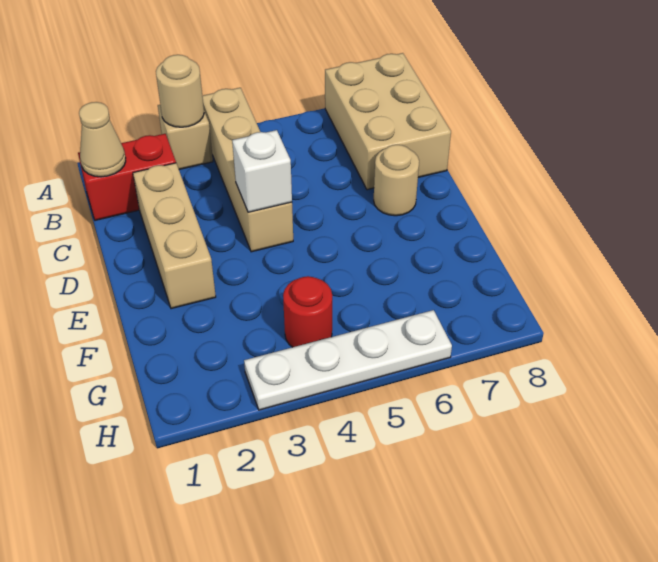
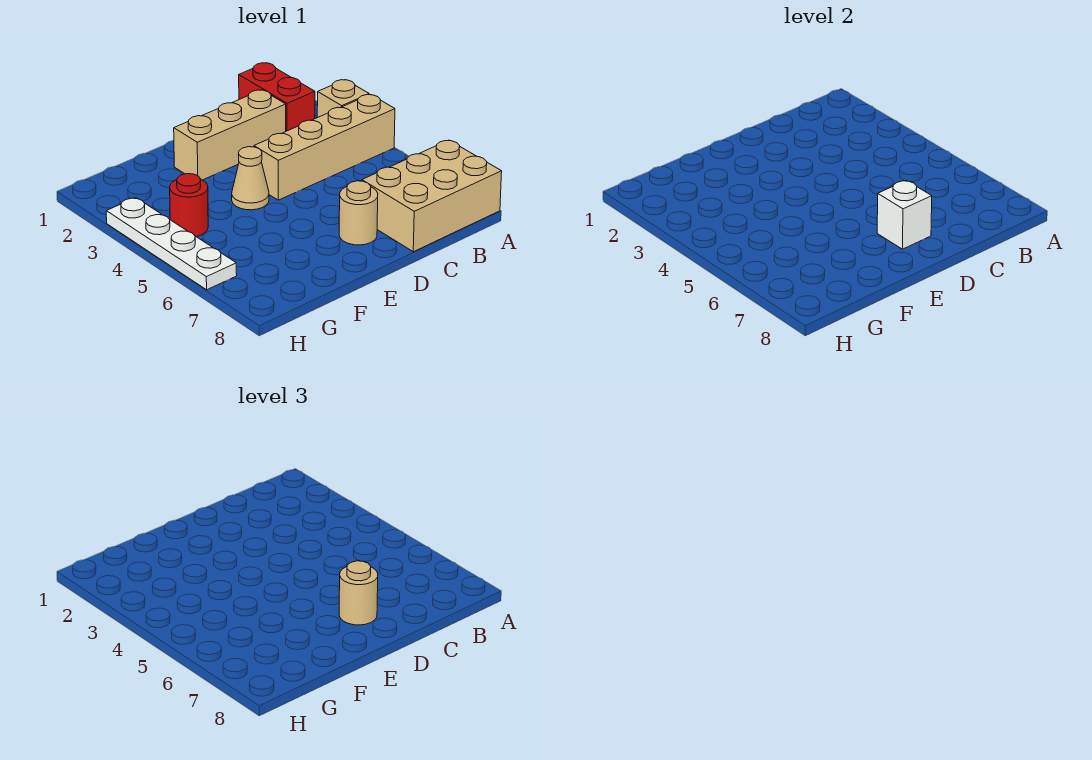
tan round brick A3 level 2 -> tan round brick D7 level 3
tan cone B1 level 2 -> tan cone E4 level 1
white brick D4 level 2 -> white brick D7 level 2

